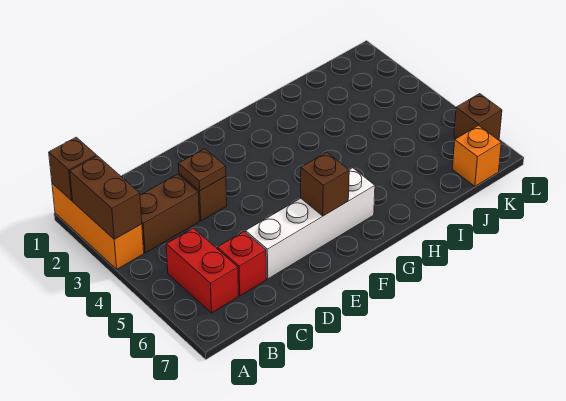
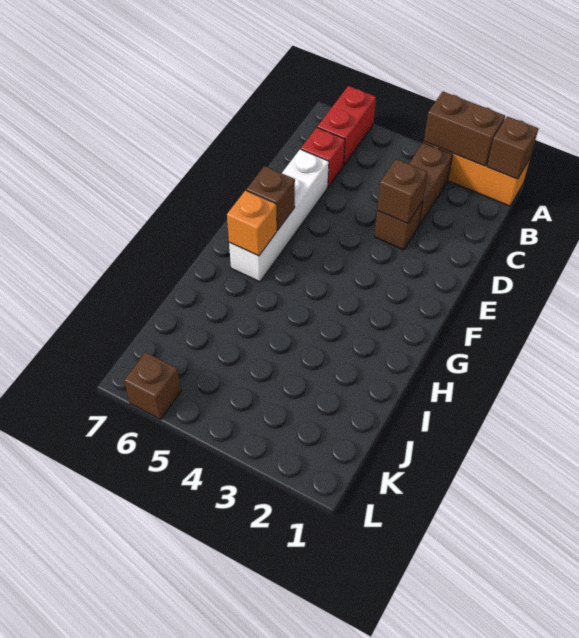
red brick B5:B6 level 1 -> red brick A6:B6 level 1
brown plate D3 level 2 -> brown brick D3 level 2
orange brick K7 level 1 -> orange brick G6 level 2

